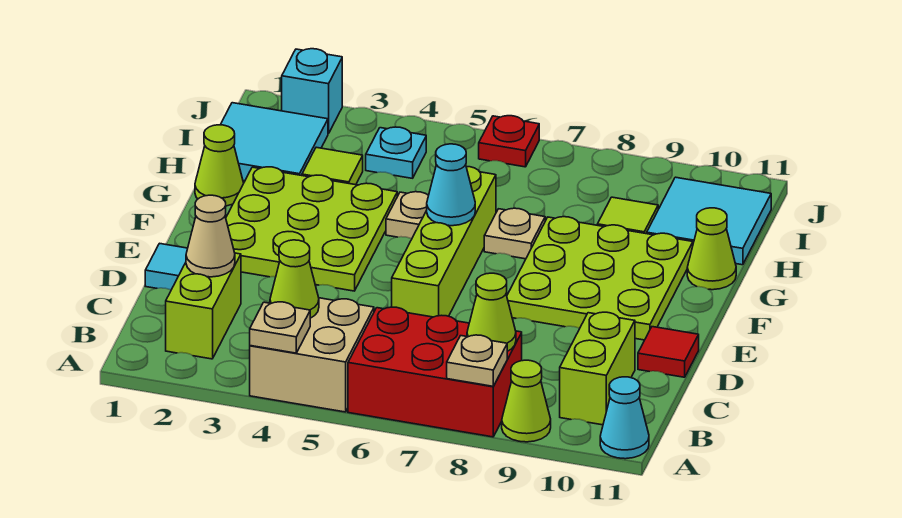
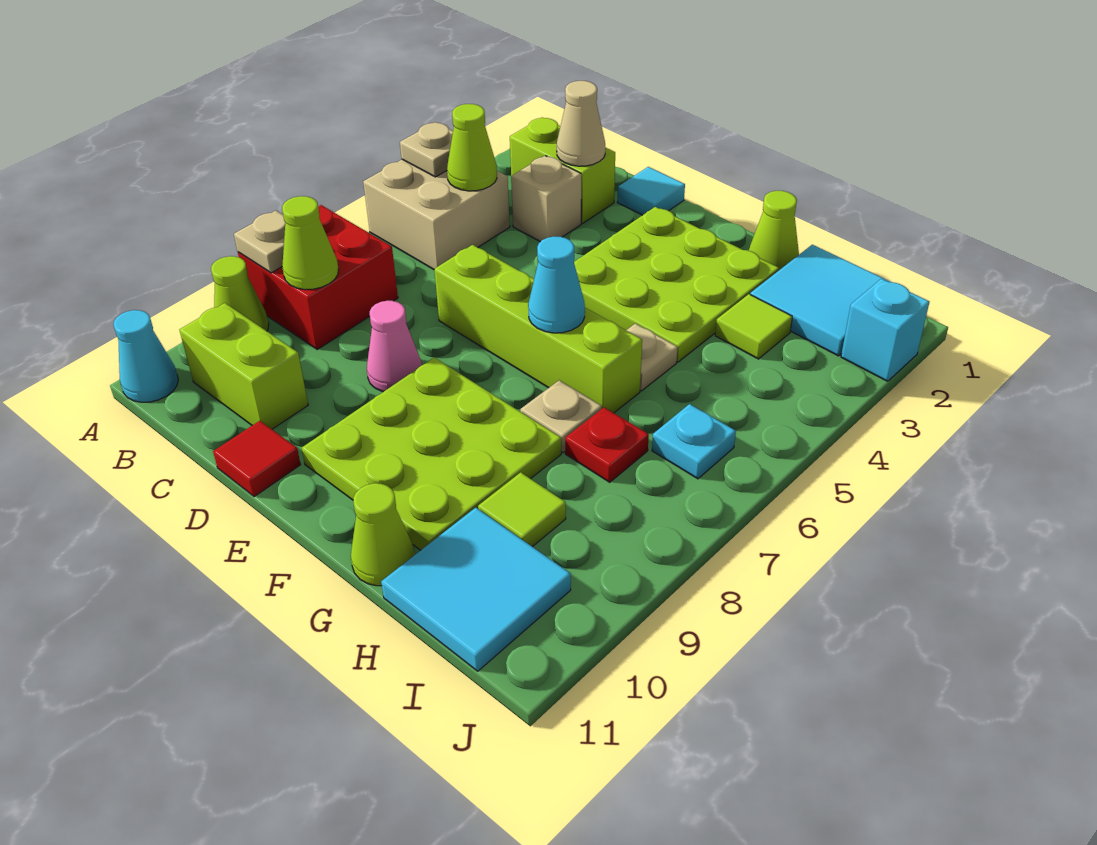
red brick A6:B8 level 1 -> red brick A7:B8 level 1
none -> tan brick C3 level 1
none -> pink cone D8 level 1
cyan plate I4 level 1 -> cyan plate I6 level 1
red plate J6 level 1 -> red plate H7 level 1

